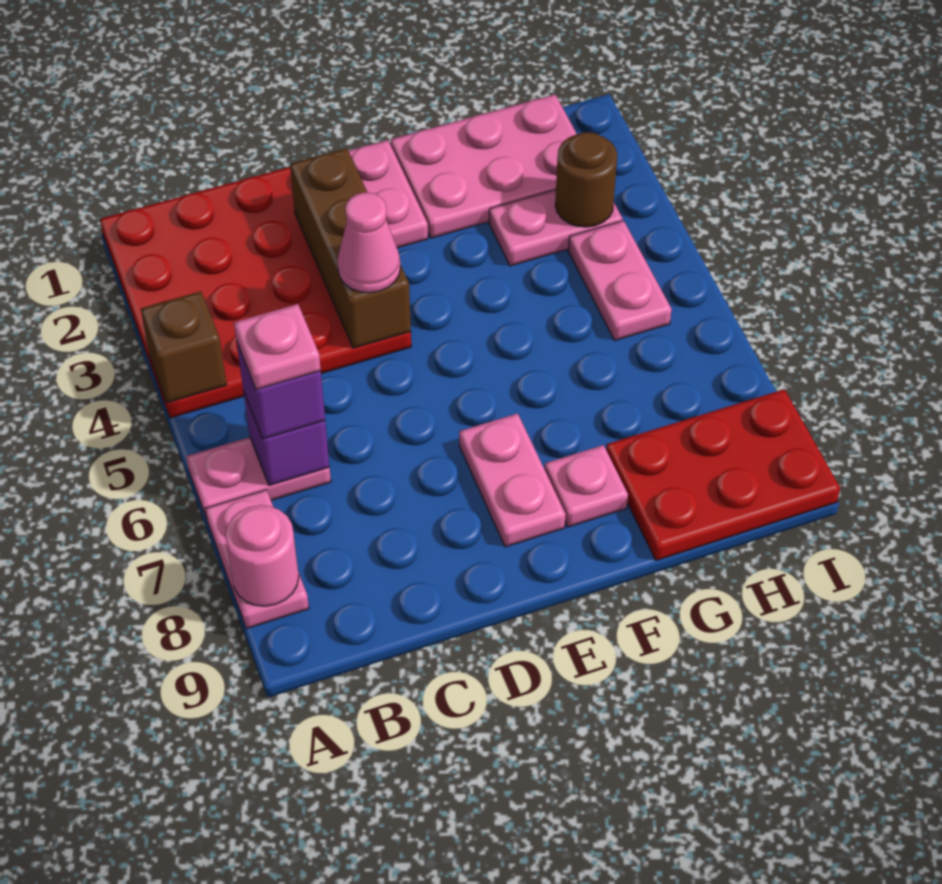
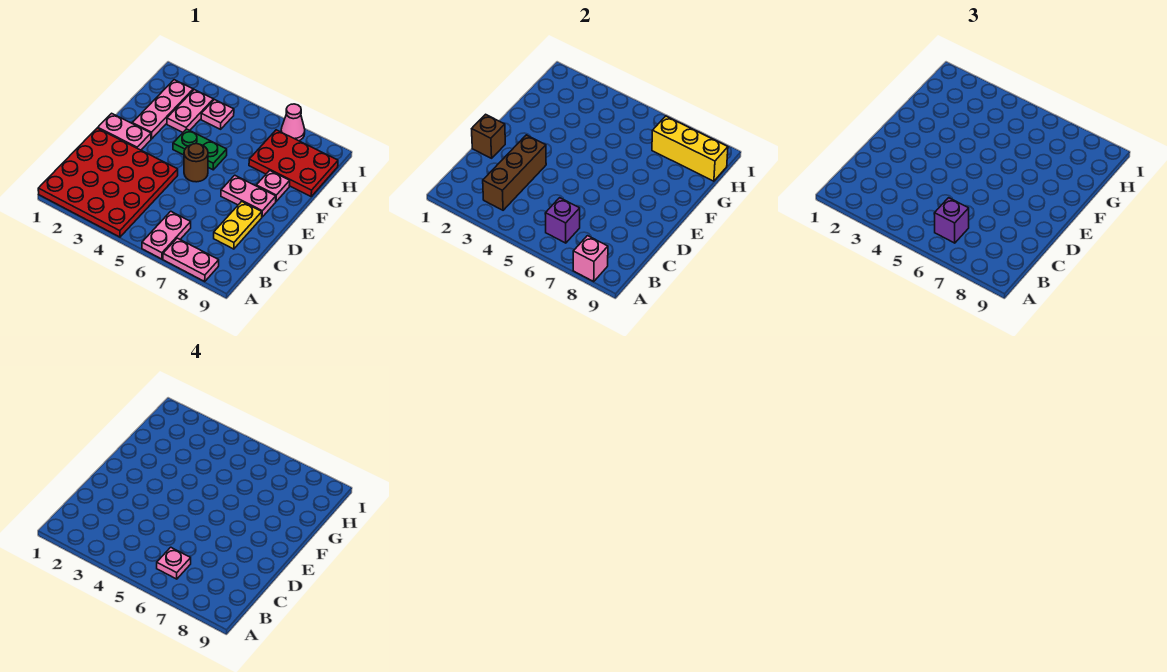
brown brick A4 level 2 -> brown brick D1 level 2
pink round brick A8 level 2 -> pink brick A8 level 2
none -> yellow plate C8:D8 level 1
brown brick D2:D4 level 2 -> brown brick B3:D3 level 2
pink cone D4 level 3 -> pink cone I7 level 1
pink plate F1:H2 level 1 -> pink plate F2:H2 level 1
none -> green plate F4:F5 level 1
red plate G8:I9 level 1 -> red plate G7:H9 level 1
brown round brick H3 level 2 -> brown round brick E5 level 1
pink plate H4:H5 level 1 -> pink plate H4 level 1
none -> yellow brick H7:H9 level 2

